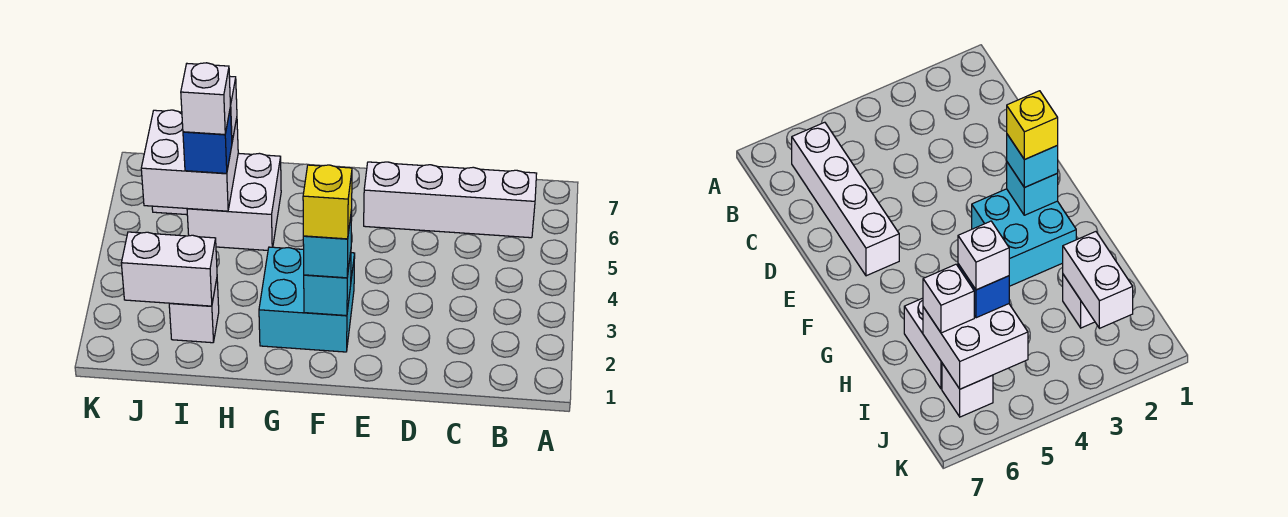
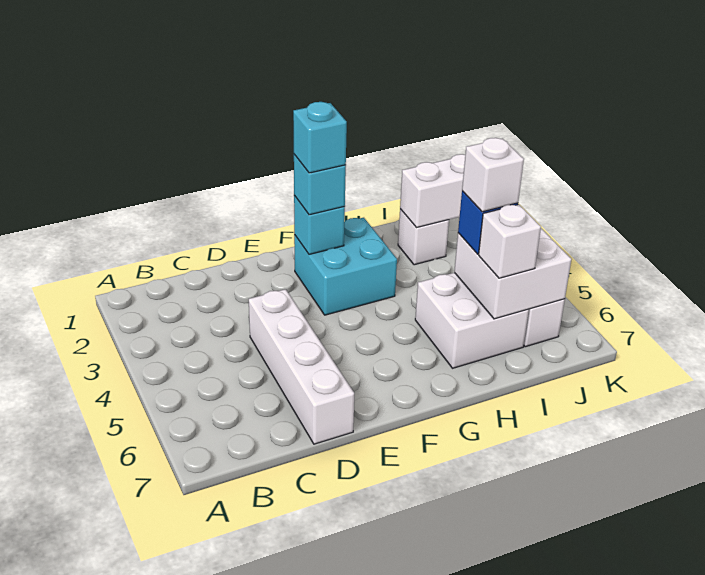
white brick B6:E6 level 1 -> white brick D4:D7 level 1
yellow brick F2 level 4 -> cyan brick F2 level 4

